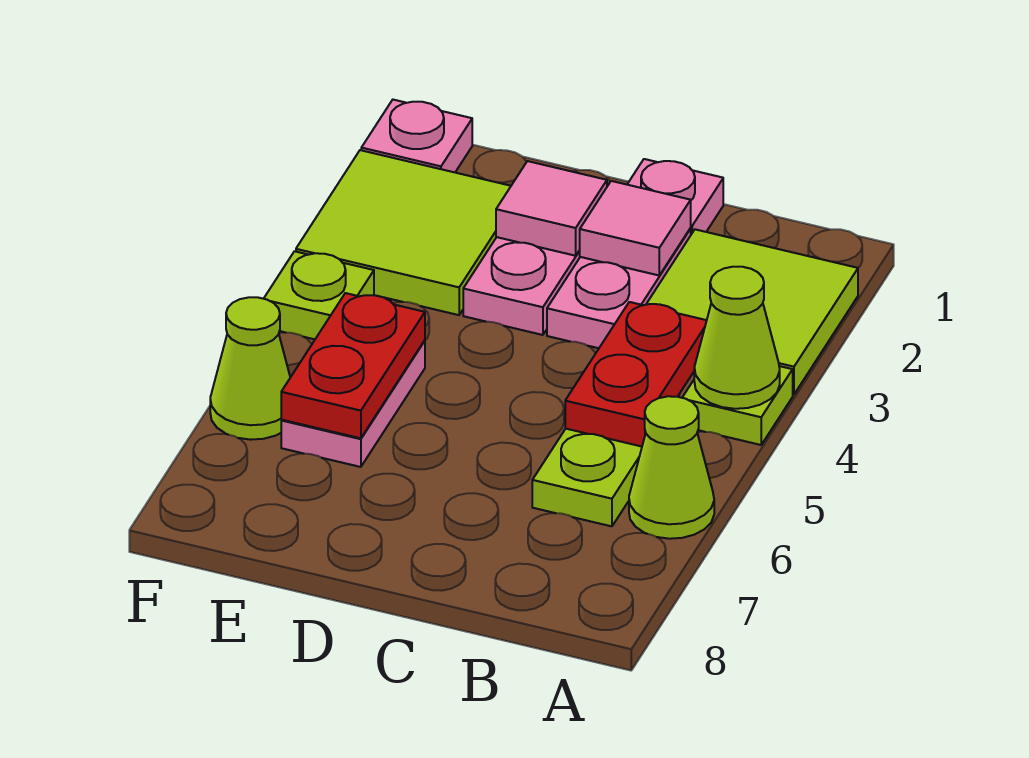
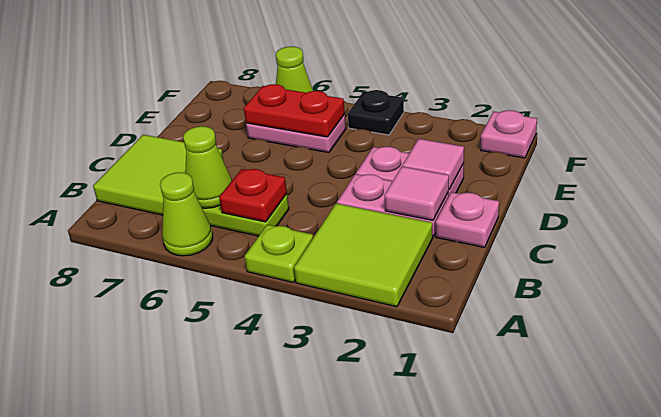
lime cone A4 level 2 -> lime cone B6 level 2
red plate B4:B5 level 2 -> red plate B5 level 2
lime tile E2:F3 level 1 -> lime tile B7:C8 level 1
lime plate F4 level 1 -> black plate F4 level 1

